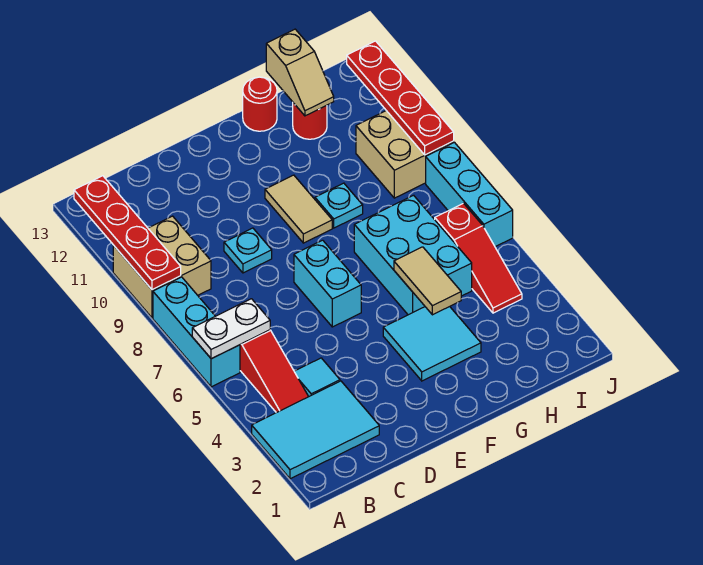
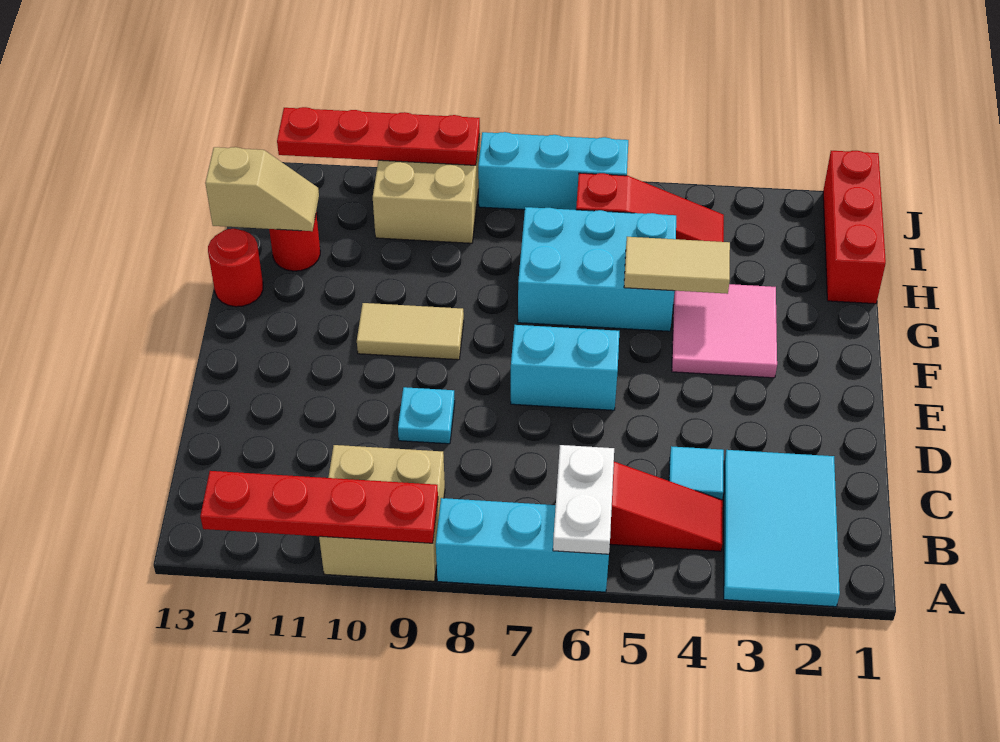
cyan tile F3:G4 level 1 -> pink tile F3:G4 level 1
cyan plate G9 level 1 -> none
none -> red brick H1:J1 level 1

